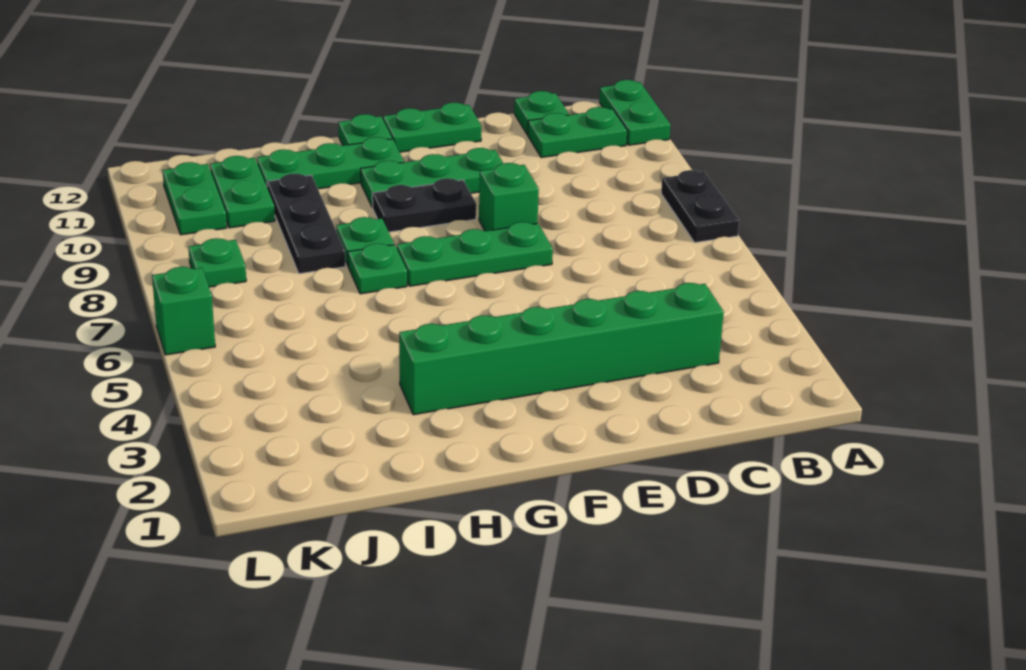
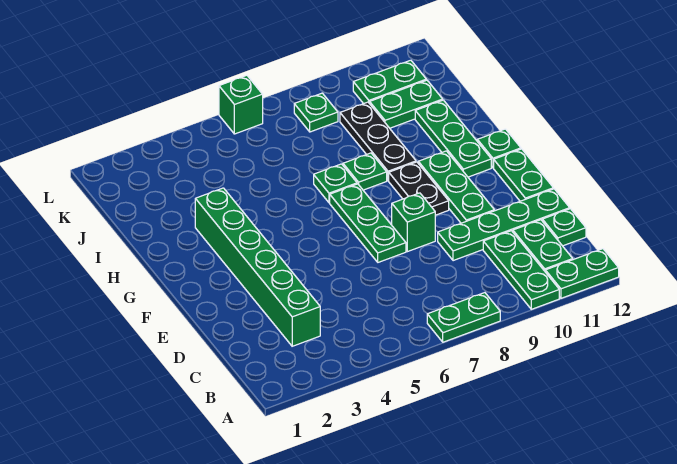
black plate A7:A8 level 1 -> green plate A7:A8 level 1
none -> green plate A10:C10 level 1
none -> green plate D9:D12 level 1
black plate I8:I10 level 1 -> black plate H9:J9 level 1

